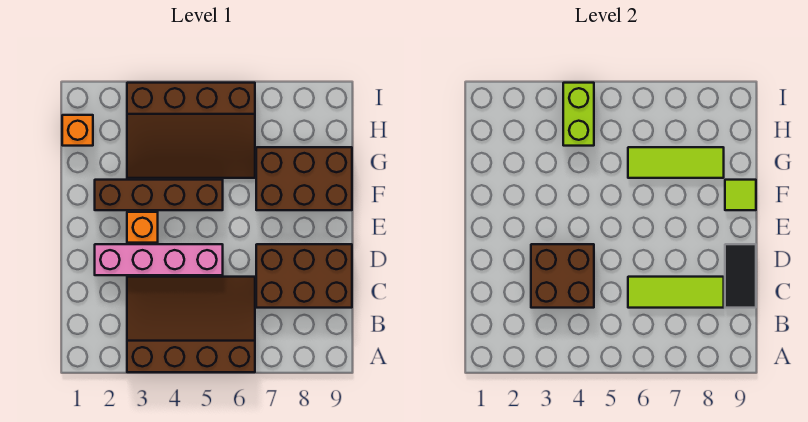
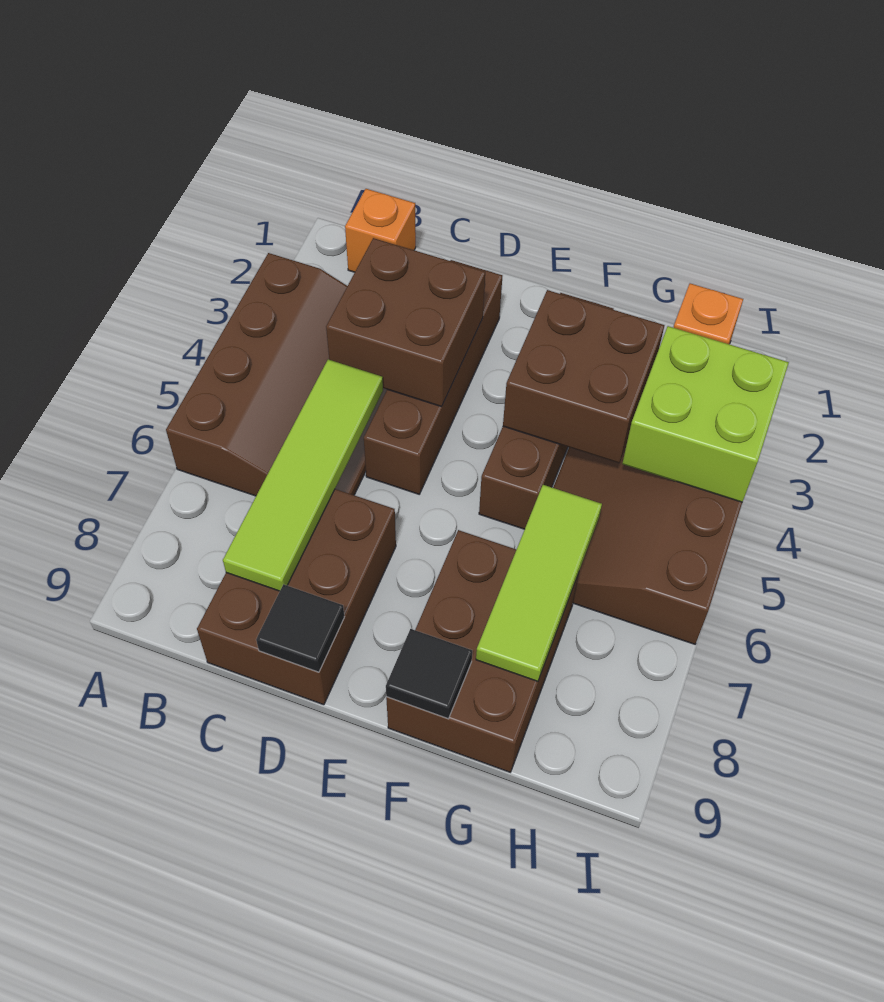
lime tile C6:C8 level 2 -> lime tile C5:C8 level 2
black tile C9:D9 level 2 -> black tile D9 level 2
pink brick D2:D5 level 1 -> brown brick D2:D5 level 1
orange brick E3 level 1 -> orange brick B1 level 1
none -> brown brick F3:G4 level 2
lime tile F9 level 2 -> black tile F9 level 2
lime brick H4:I4 level 2 -> lime brick H3:I4 level 2

